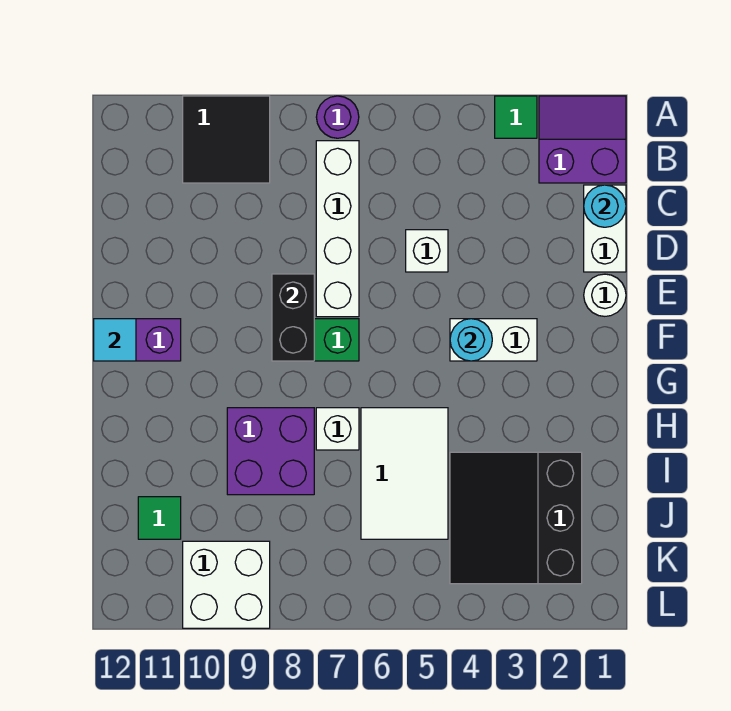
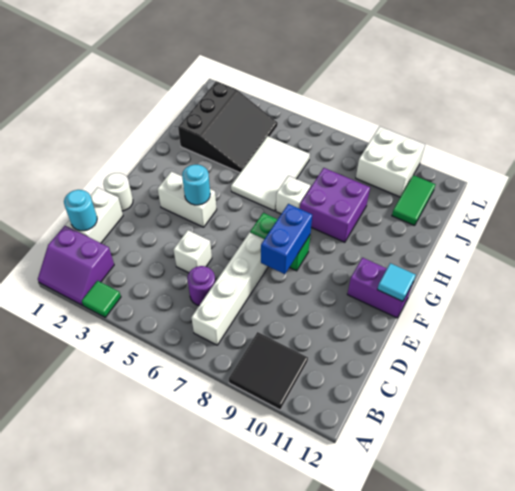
purple round brick A7 level 1 -> purple round brick C6 level 1
black brick E8:F8 level 2 -> blue brick E8:F8 level 2
green tile J11 level 1 -> green tile J11:K11 level 1

